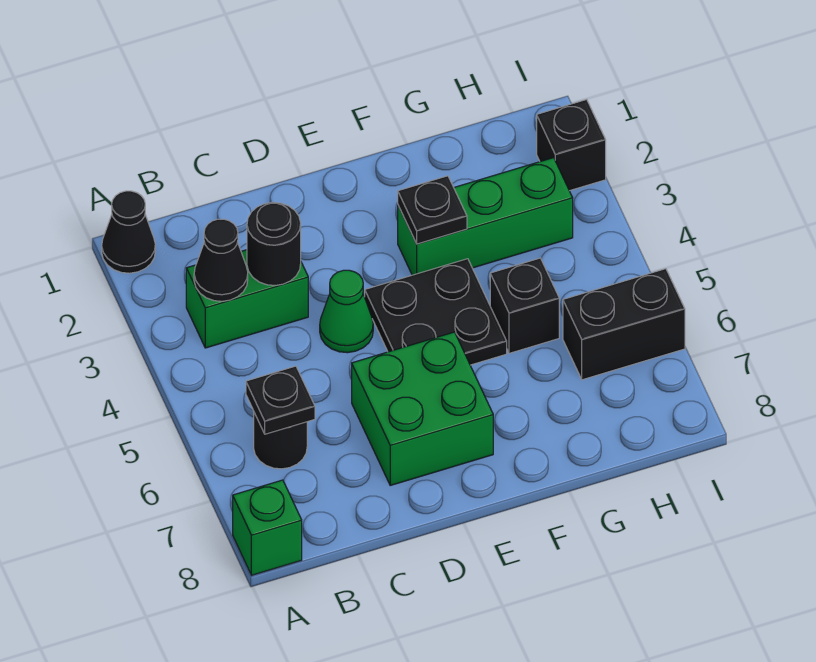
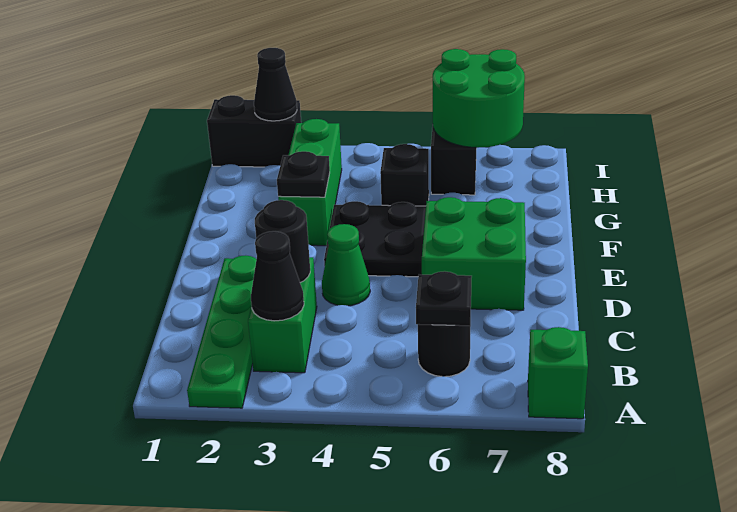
black cone A1 level 1 -> black cone I2 level 2
none -> green plate A2:D2 level 1
none -> green round brick H6:I7 level 2
black brick I2 level 1 -> black brick I1:I2 level 1

